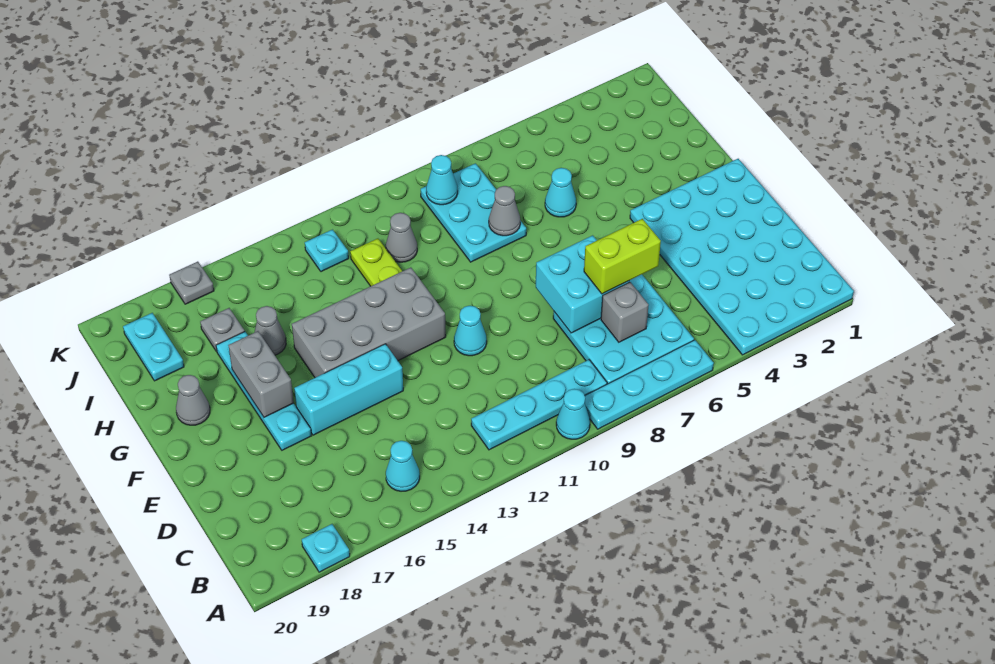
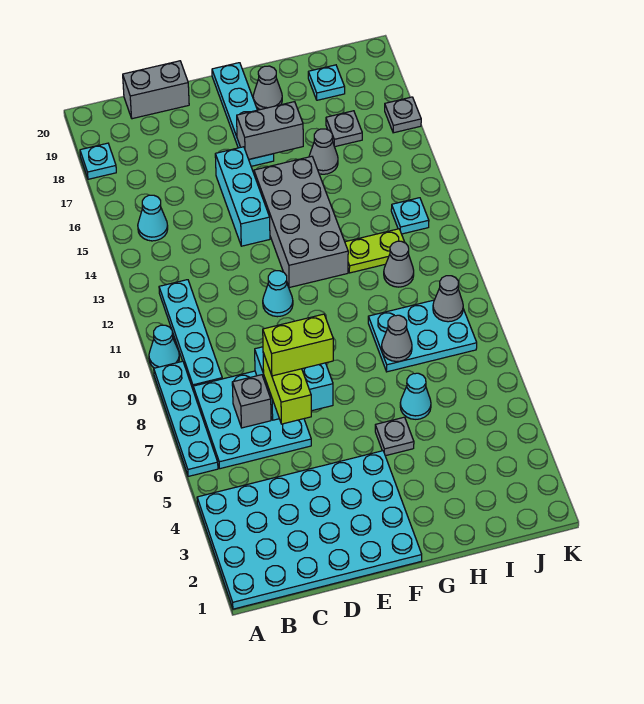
none -> grey brick C20:D20 level 1
none -> lime brick D7:E7 level 4
cyan plate E17:H17 level 1 -> cyan plate F17:F20 level 1
none -> grey plate G5 level 1
cyan plate I19:J19 level 1 -> cyan plate I19 level 1
cyan cone J9 level 2 -> grey cone J9 level 2

